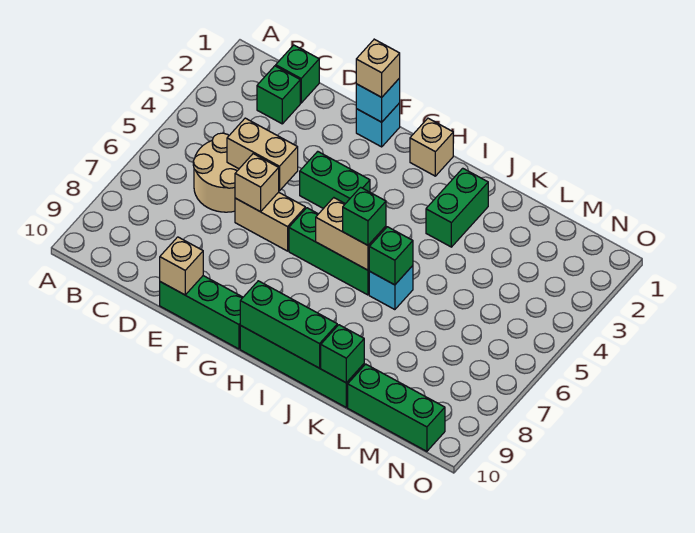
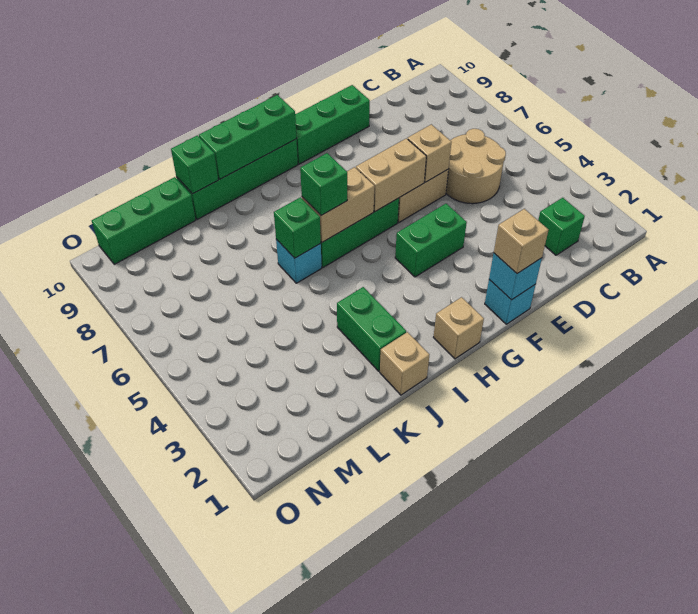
green brick C1 level 1 -> none
tan brick D5:E5 level 2 -> tan brick F6:G6 level 2
tan brick E10 level 2 -> tan brick J1 level 1

